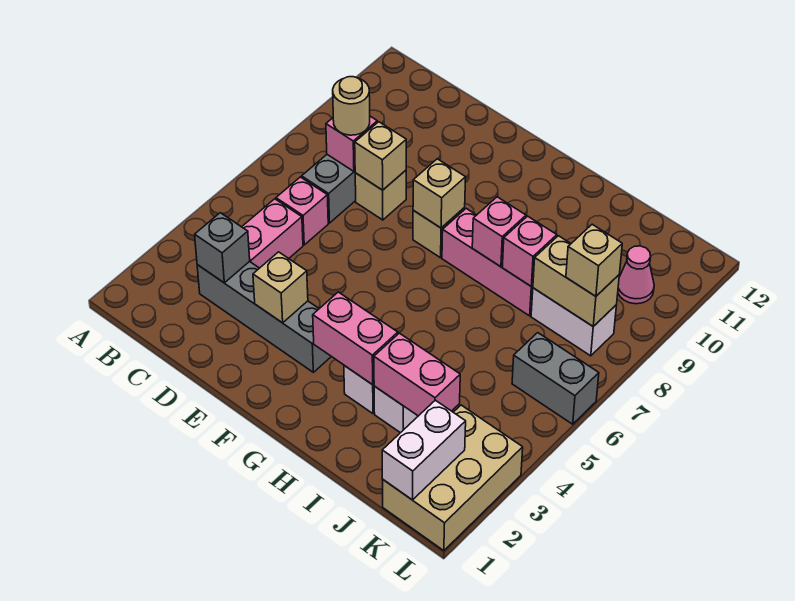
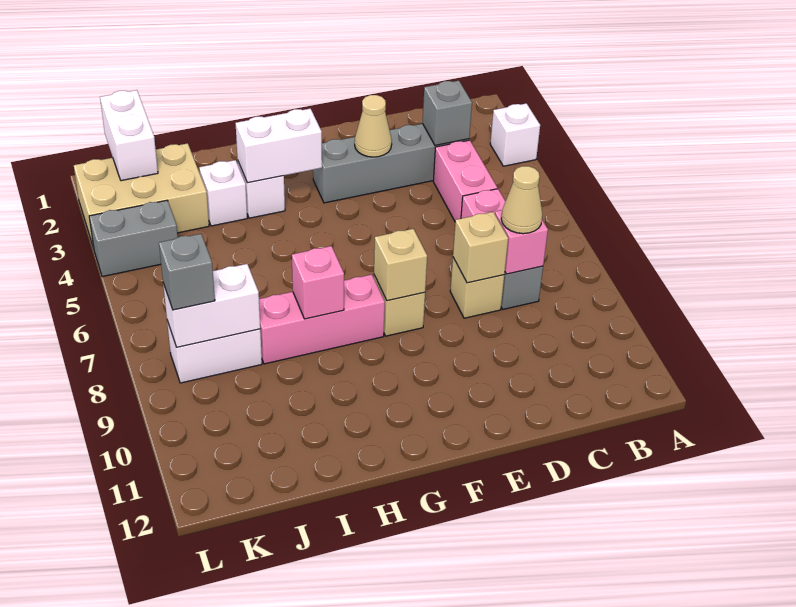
none -> white brick A3 level 1
tan round brick C8 level 3 -> tan cone C8 level 3
tan brick E3 level 2 -> tan cone E3 level 2
pink brick G3:H3 level 2 -> white brick G3:H3 level 2
pink brick I3:J3 level 2 -> none
pink brick I8 level 2 -> none
tan brick J8:K8 level 2 -> white brick J8:K8 level 2
tan brick K1:L3 level 1 -> tan brick J2:L3 level 1
grey brick K6:L6 level 1 -> grey brick K4:L4 level 1
tan brick K8 level 3 -> grey brick K8 level 3
pink cone K10 level 1 -> none

